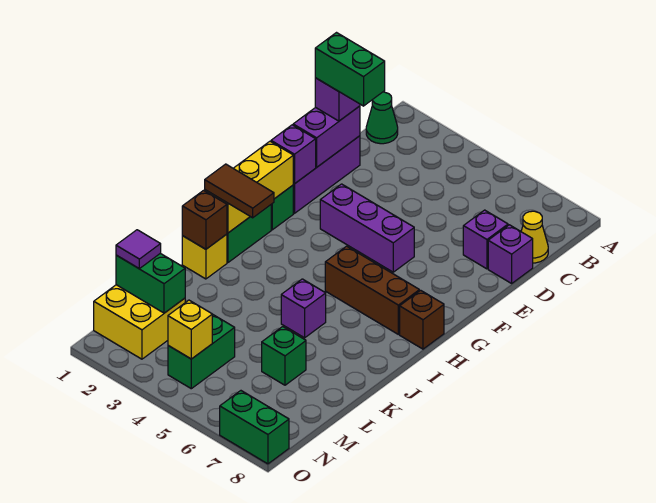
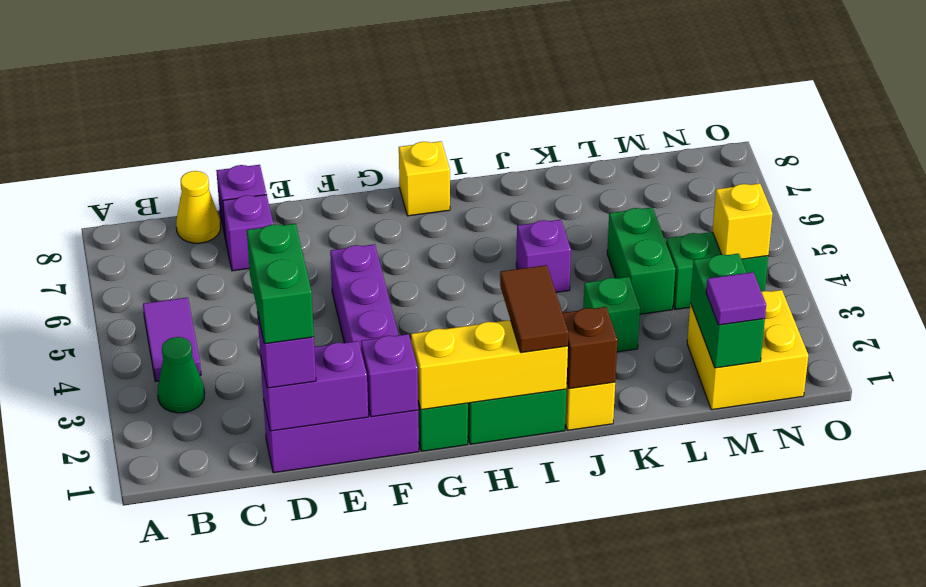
green cone B1 level 1 -> green cone B3 level 1
none -> purple tile B4:B5 level 1
brown brick H5:H7 level 1 -> none
brown brick H8 level 1 -> yellow brick H8 level 1
green brick L6 level 1 -> green brick K3 level 1
green brick O7:O8 level 1 -> green brick L4:L5 level 1

